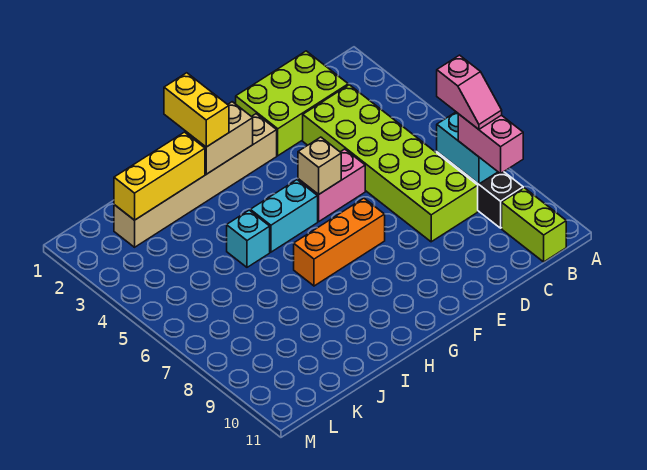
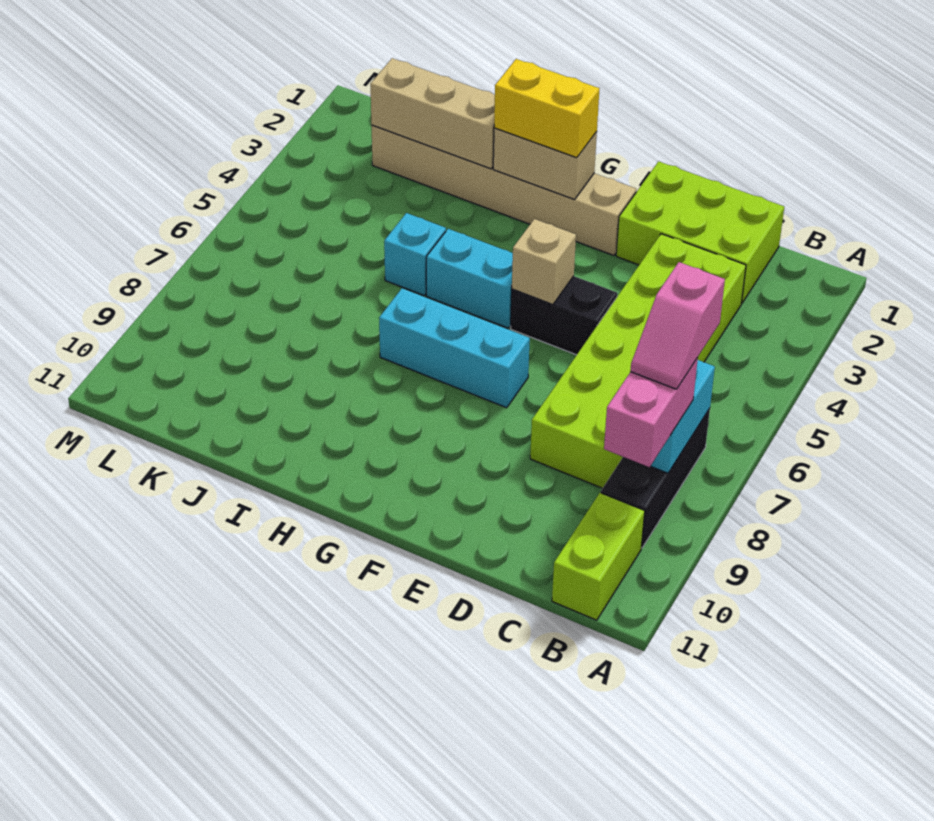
pink brick E5:F5 level 1 -> black brick E5:F5 level 1
orange brick F7:H7 level 1 -> cyan brick F7:H7 level 1
yellow brick H1:H2 level 3 -> yellow brick G2:H2 level 3
yellow brick I2:K2 level 2 -> tan brick I2:K2 level 2

